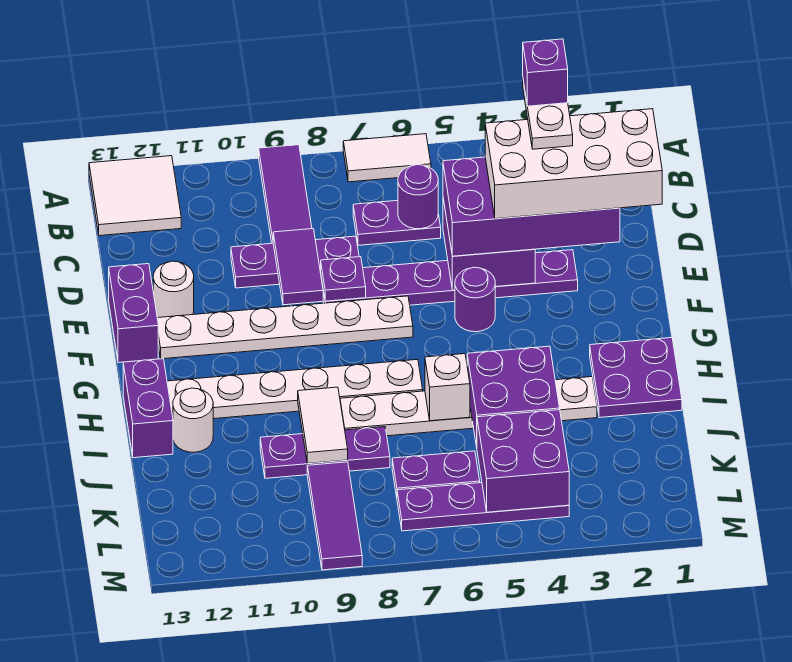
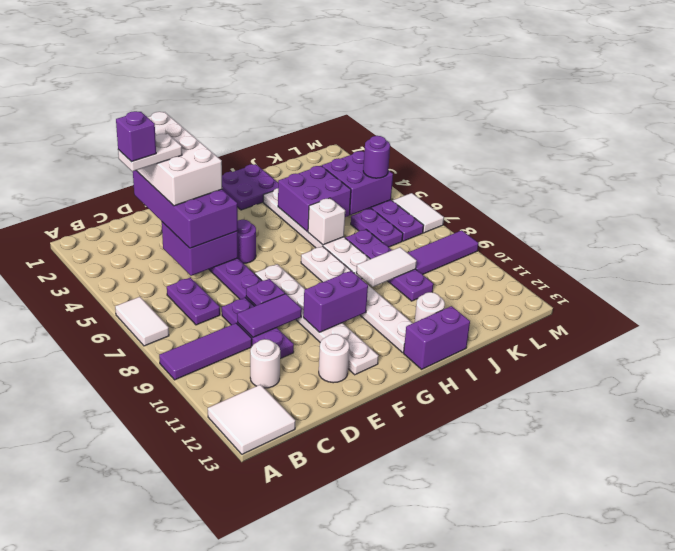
purple round brick C6 level 2 -> purple round brick L5 level 3
none -> white round brick C11 level 1
purple brick E13:F13 level 1 -> purple brick F10:G10 level 2
purple plate J8:J10 level 1 -> purple plate J7:J10 level 1
none -> white tile M6:M7 level 1

